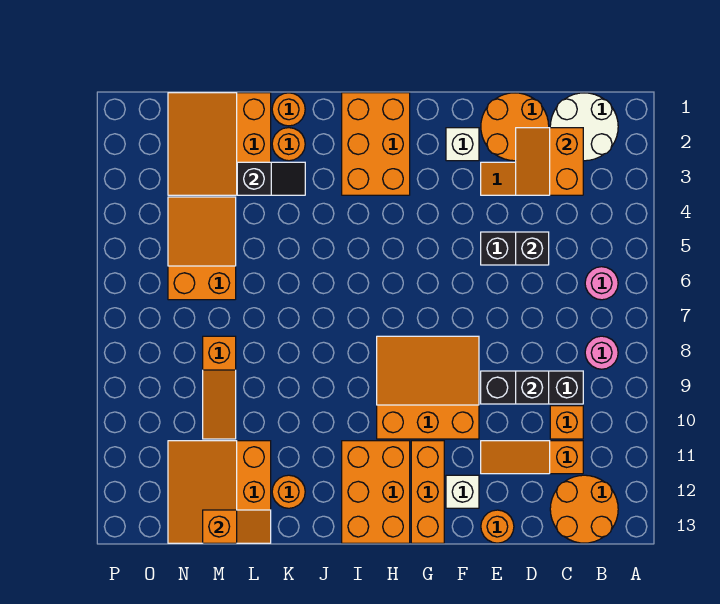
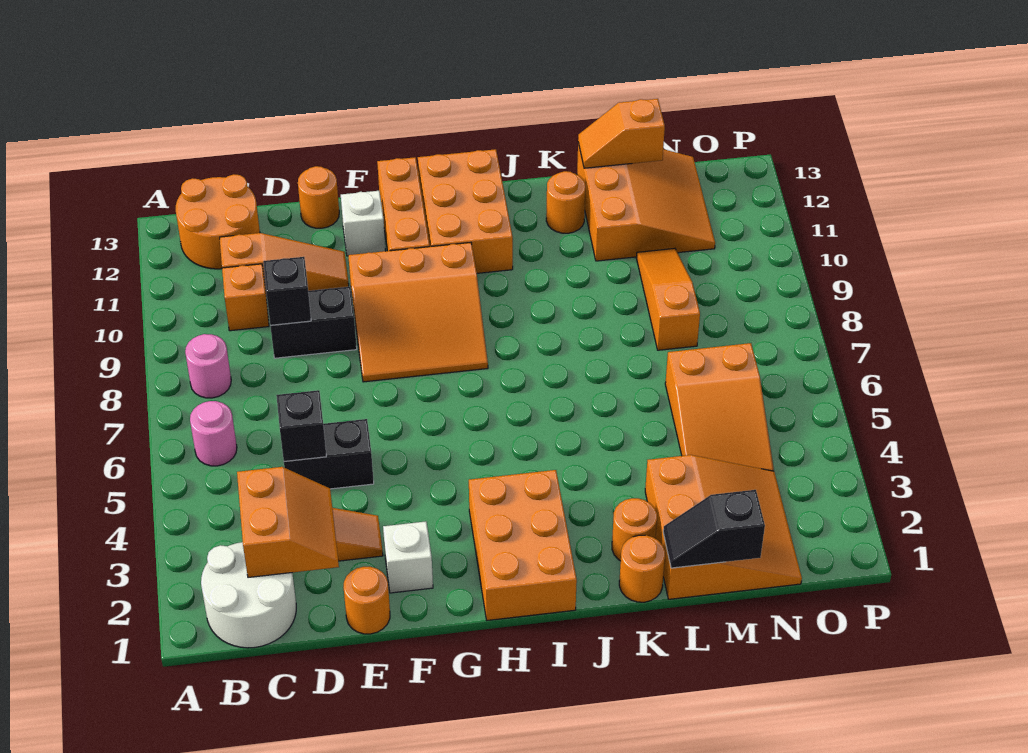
black brick C9:E9 level 1 -> black brick D9:E9 level 1
orange round brick D1:E2 level 1 -> orange round brick E1 level 1
black slope K3:L3 level 2 top L -> black slope L1:M1 level 2 top M

